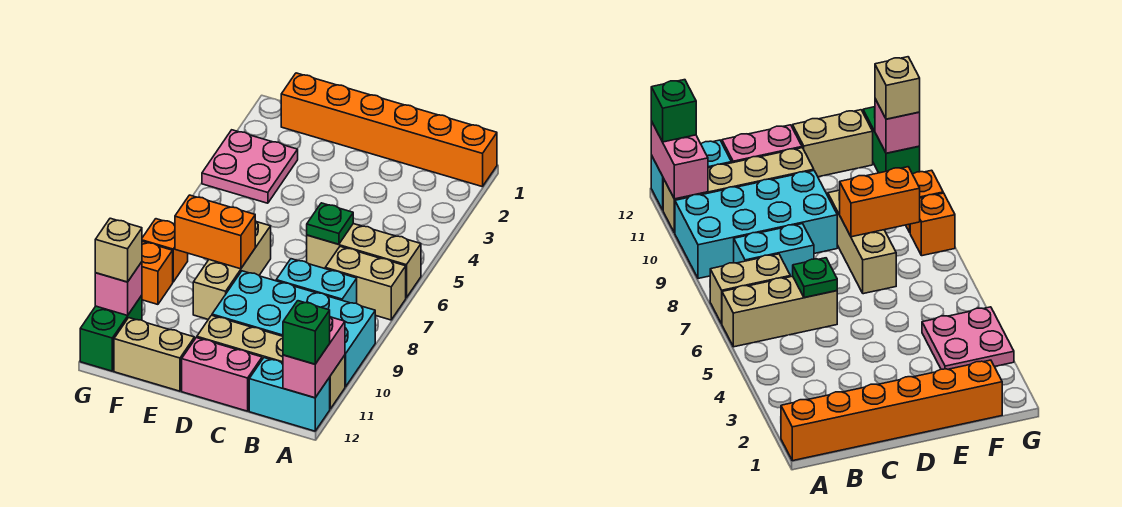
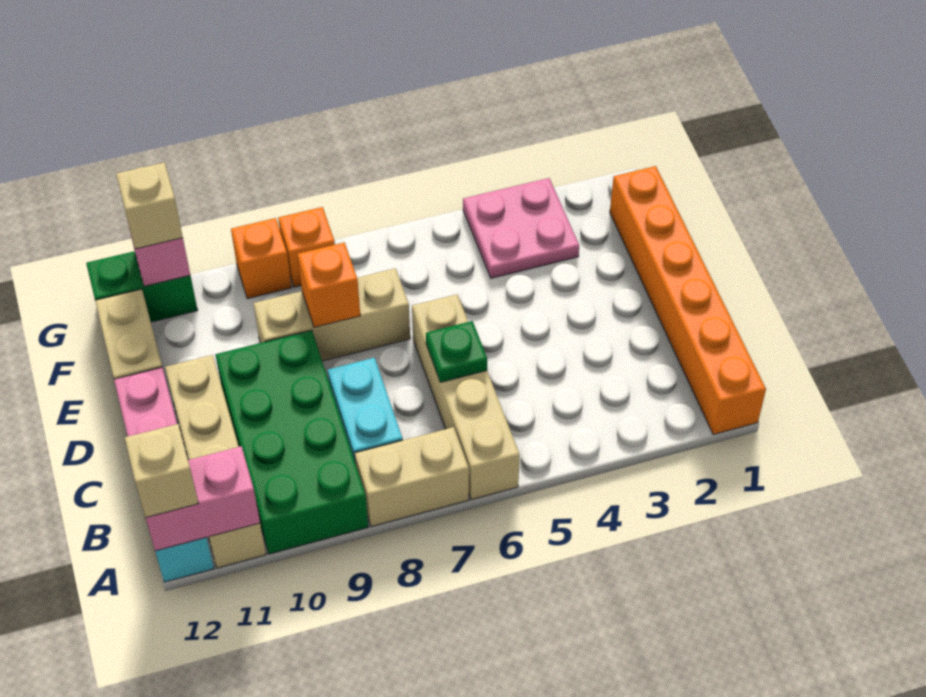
tan brick A6:C6 level 1 -> tan brick A6:D6 level 1
tan brick A7:B7 level 1 -> tan brick A7:A8 level 1
cyan brick A9:D10 level 1 -> green brick A9:D10 level 1
green brick A12 level 3 -> tan brick A12 level 3
orange brick E8:F8 level 2 -> orange brick E8 level 2

